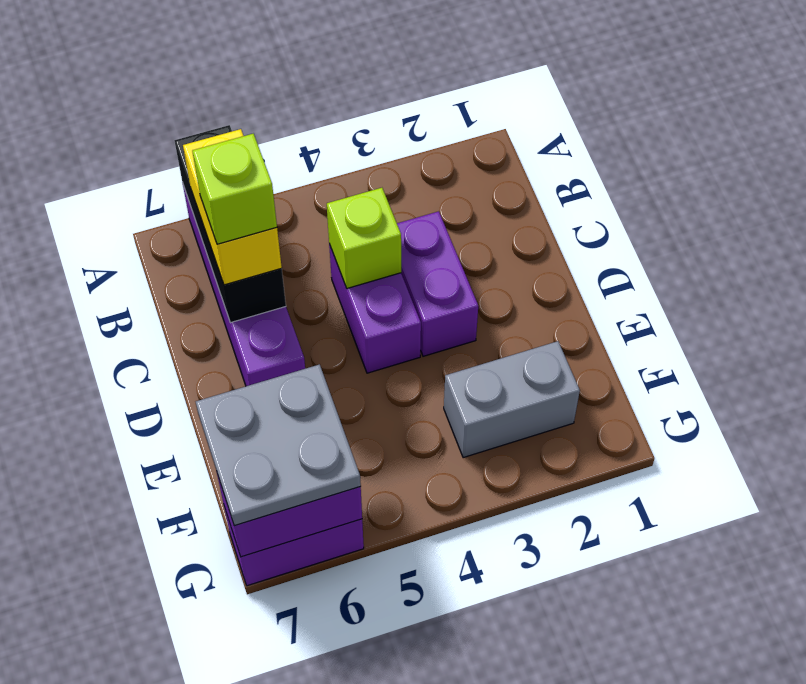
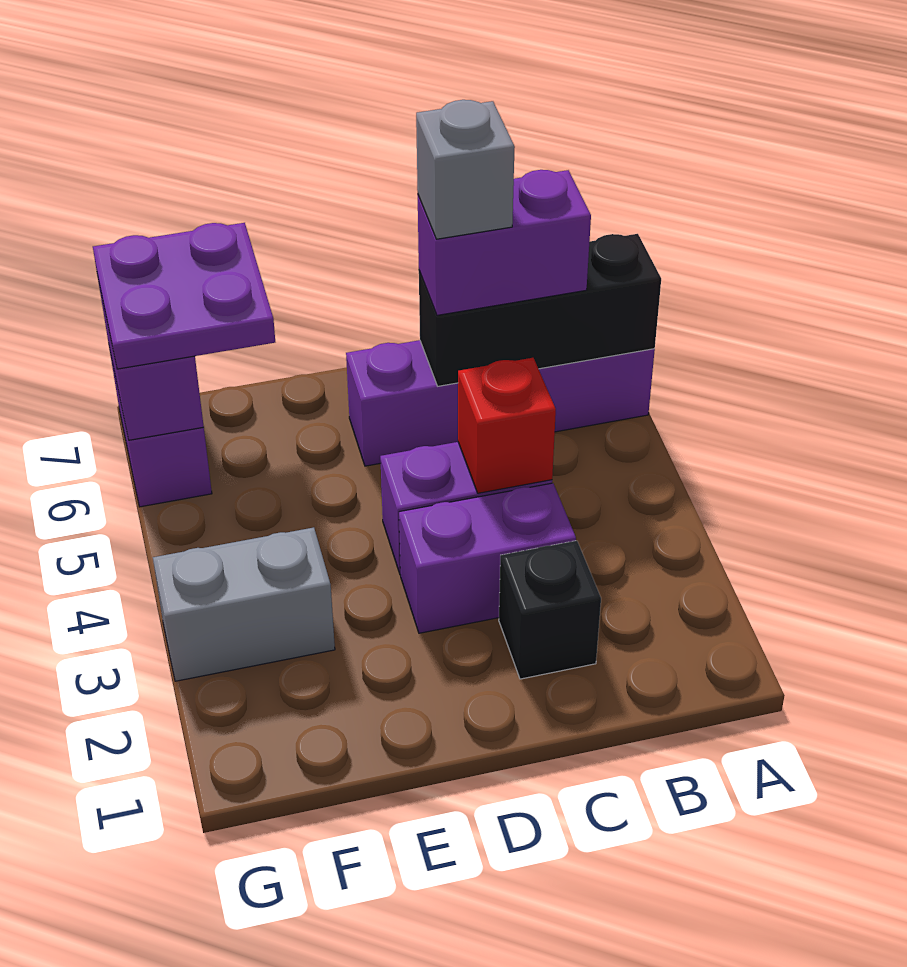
yellow brick B6:C6 level 3 -> purple brick B6:C6 level 3
none -> black brick C2 level 1
lime brick C4 level 2 -> red brick C4 level 2
lime brick C6 level 4 -> grey brick C6 level 4
grey brick F2:F3 level 1 -> grey brick F3:G3 level 1
grey plate F6:G7 level 3 -> purple plate F6:G7 level 3

